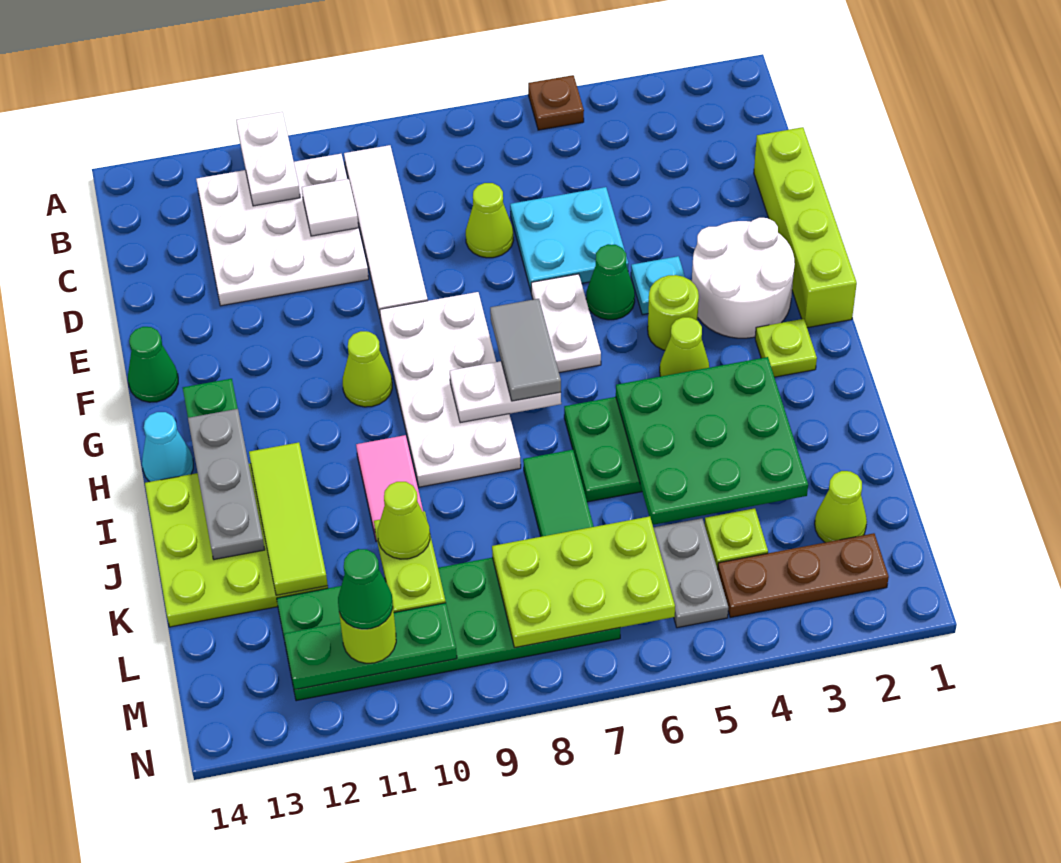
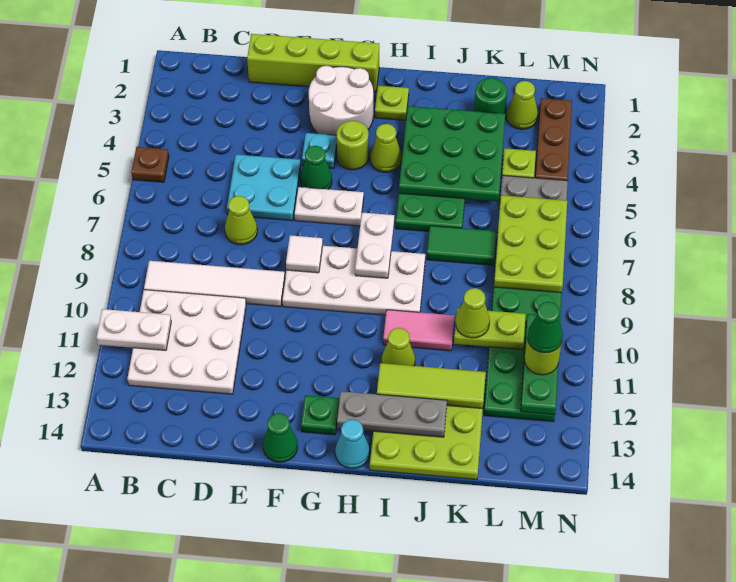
white tile C10 level 2 -> white tile F8 level 2
grey tile G7:H7 level 3 -> none
lime cone G10 level 1 -> lime cone I11 level 1
none -> green round brick K2 level 1

